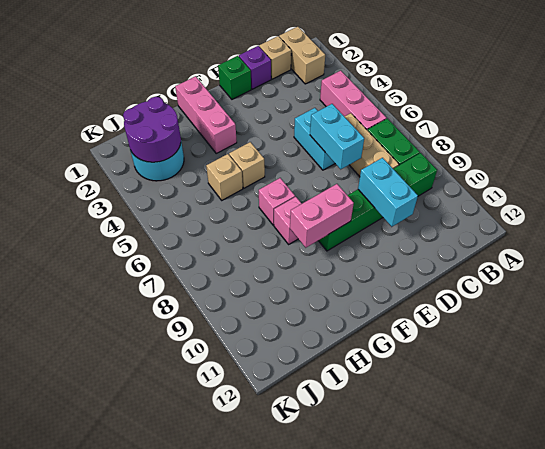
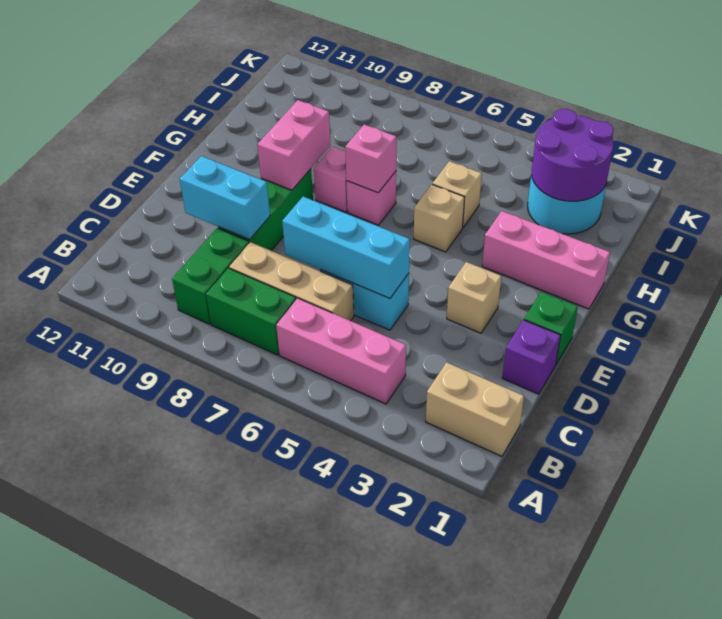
tan brick C1 level 1 -> tan brick E3 level 1
cyan brick D6:D7 level 2 -> cyan brick D5:D7 level 2
none -> pink brick G7 level 2

